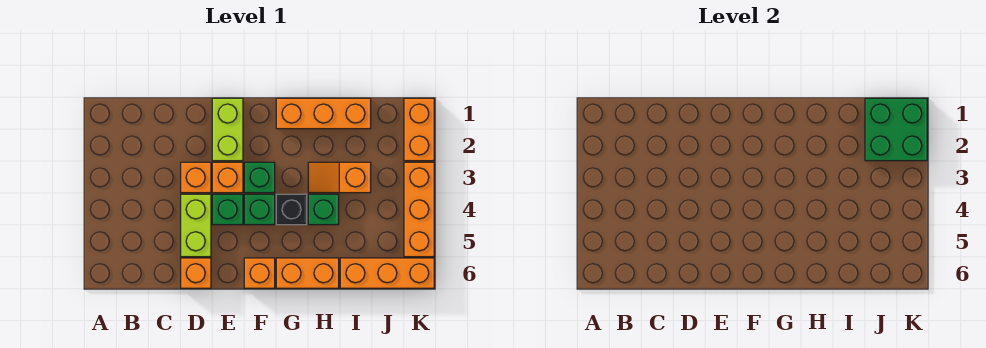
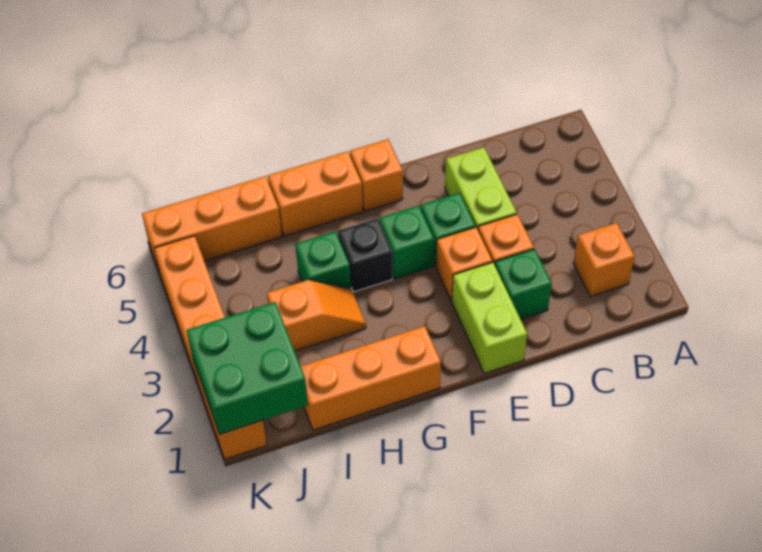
orange brick D6 level 1 -> orange brick B2 level 1
green brick F3 level 1 -> green brick D2 level 1

